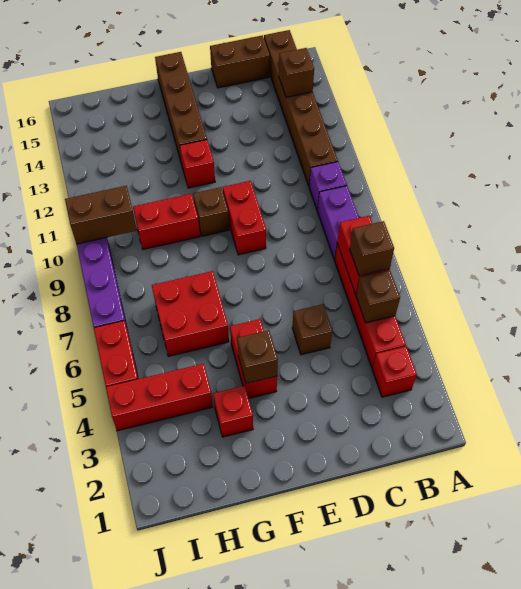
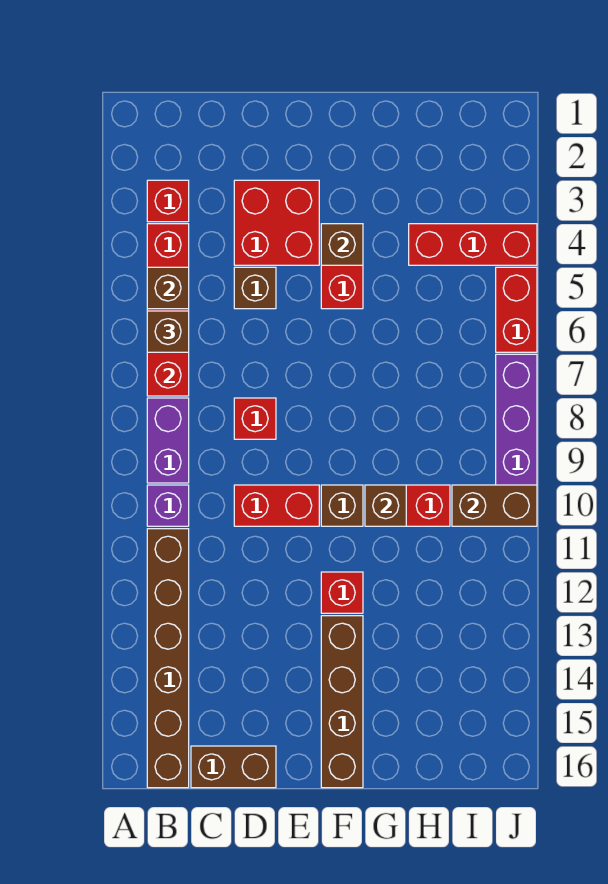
brown brick B14 level 2 -> brown brick G10 level 2
red brick E9:E10 level 1 -> red brick D10:E10 level 1
red brick G3 level 1 -> red brick D8 level 1
red brick G6:H7 level 1 -> red brick D3:E4 level 1

